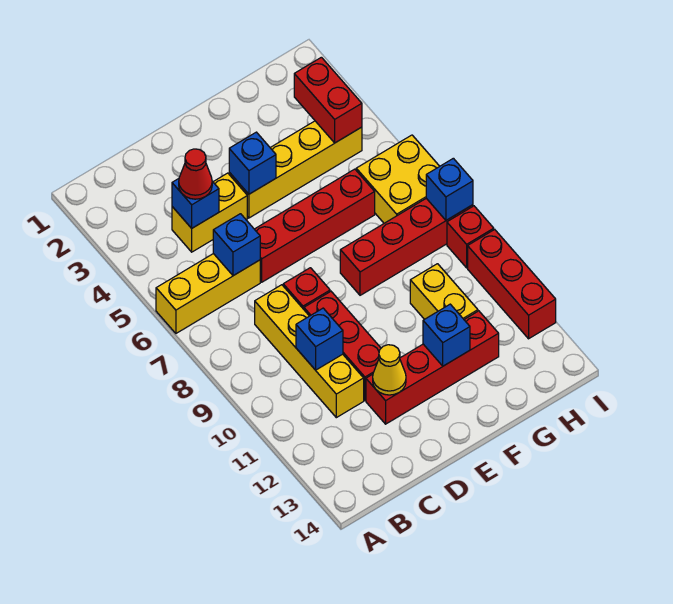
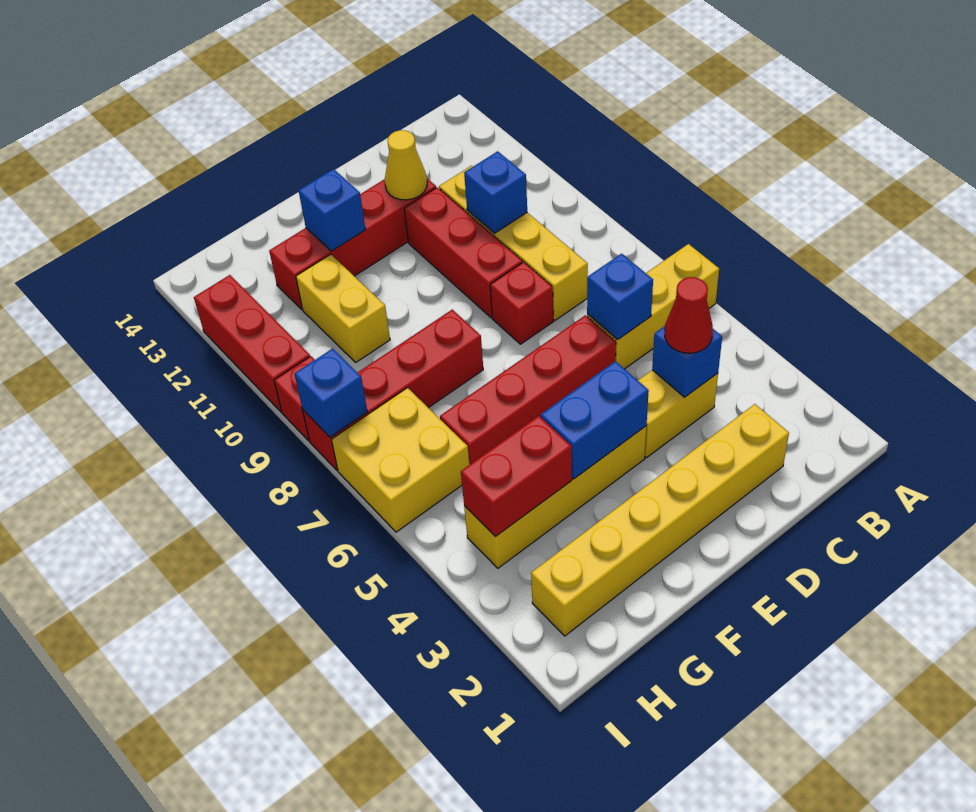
none -> yellow brick C2:H2 level 1
blue brick E4 level 2 -> blue brick E4:F4 level 2
red brick H3:H4 level 2 -> red brick G4:H4 level 2

